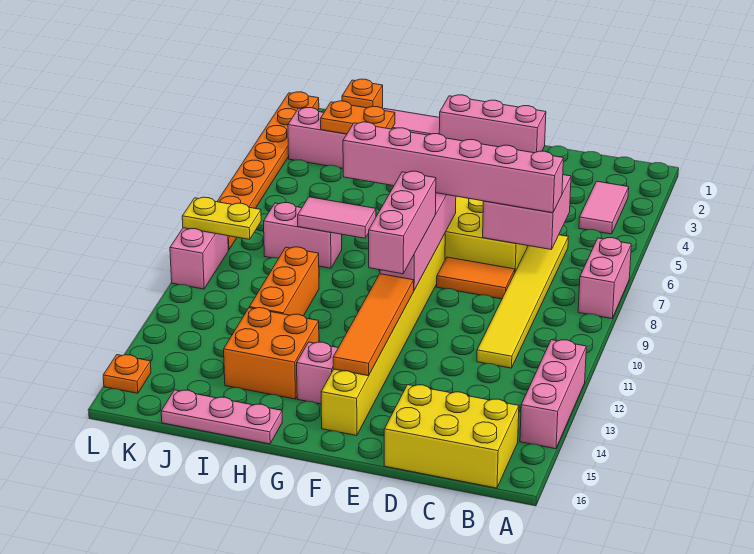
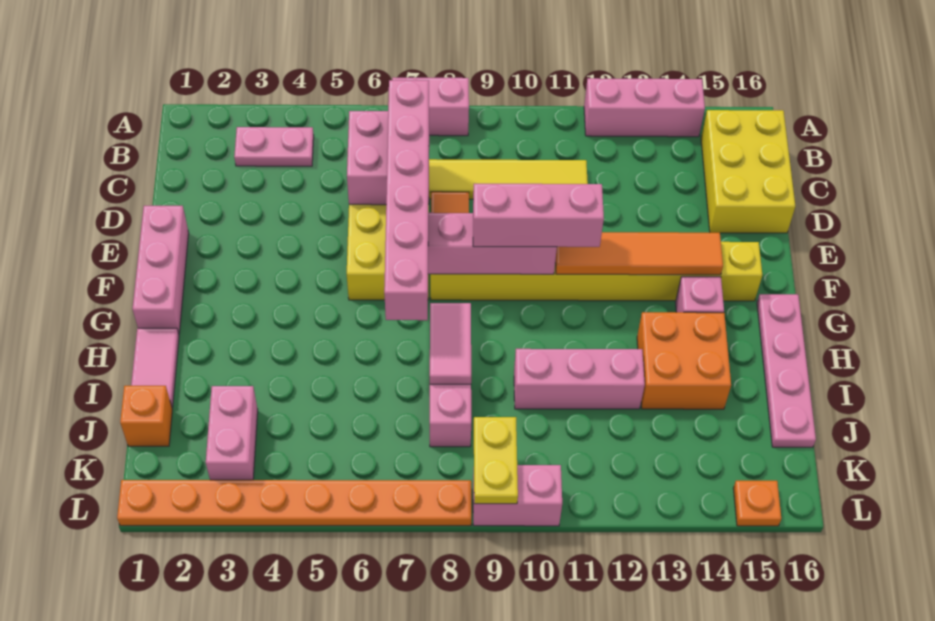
pink tile B3:B4 level 1 -> pink plate B3:B4 level 1
pink plate H16:J16 level 1 -> pink plate G16:J16 level 1
orange plate I3:J3 level 2 -> none
orange brick I10:I12 level 1 -> pink brick I10:I12 level 1

